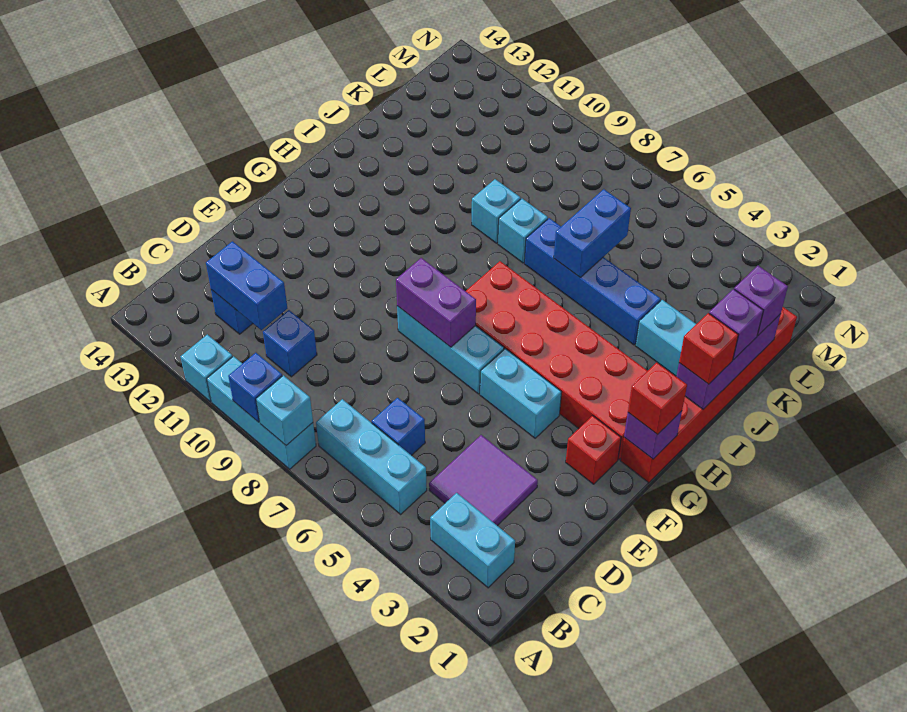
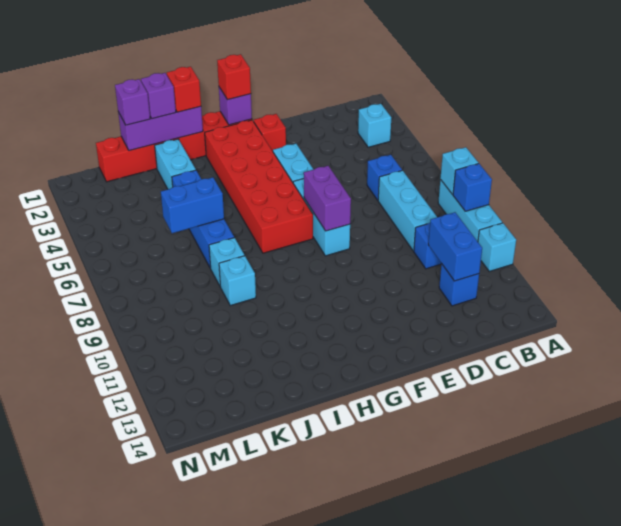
cyan brick B2:B3 level 1 -> cyan brick B3 level 1
cyan brick B5:B7 level 1 -> cyan brick C7:C9 level 1
purple tile C3:D4 level 1 -> none

